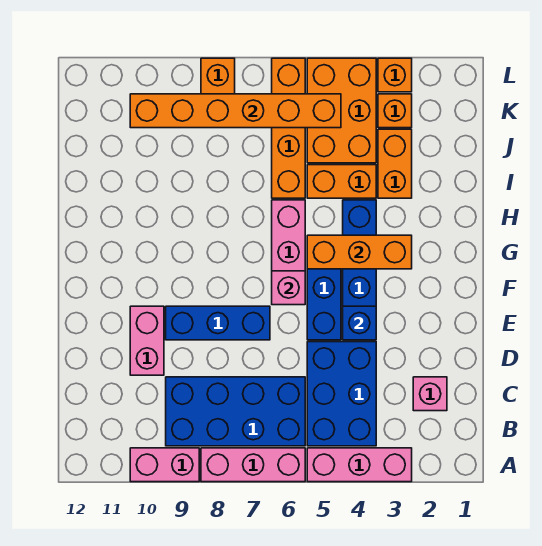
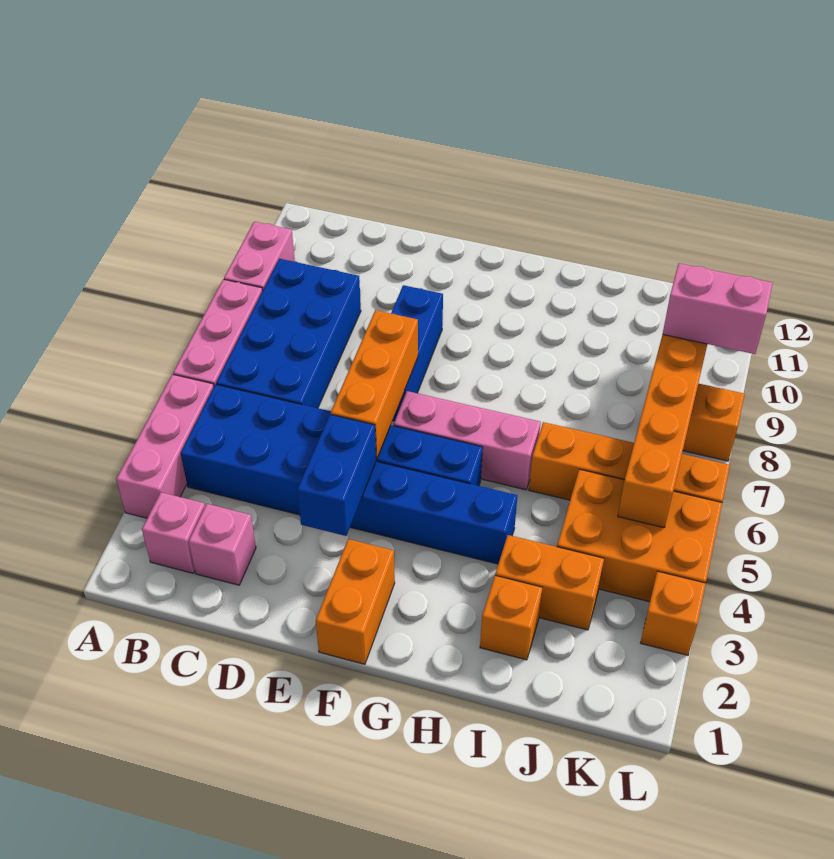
pink brick D10:E10 level 1 -> pink brick K9:L9 level 3
blue brick E4 level 2 -> blue brick E3:E4 level 2
pink brick F6 level 2 -> pink brick B2 level 1
orange brick G3:G5 level 2 -> orange brick E5:E7 level 2
orange brick I4:I5 level 1 -> orange brick F1:F2 level 1
orange brick K3 level 1 -> orange brick I2 level 1

